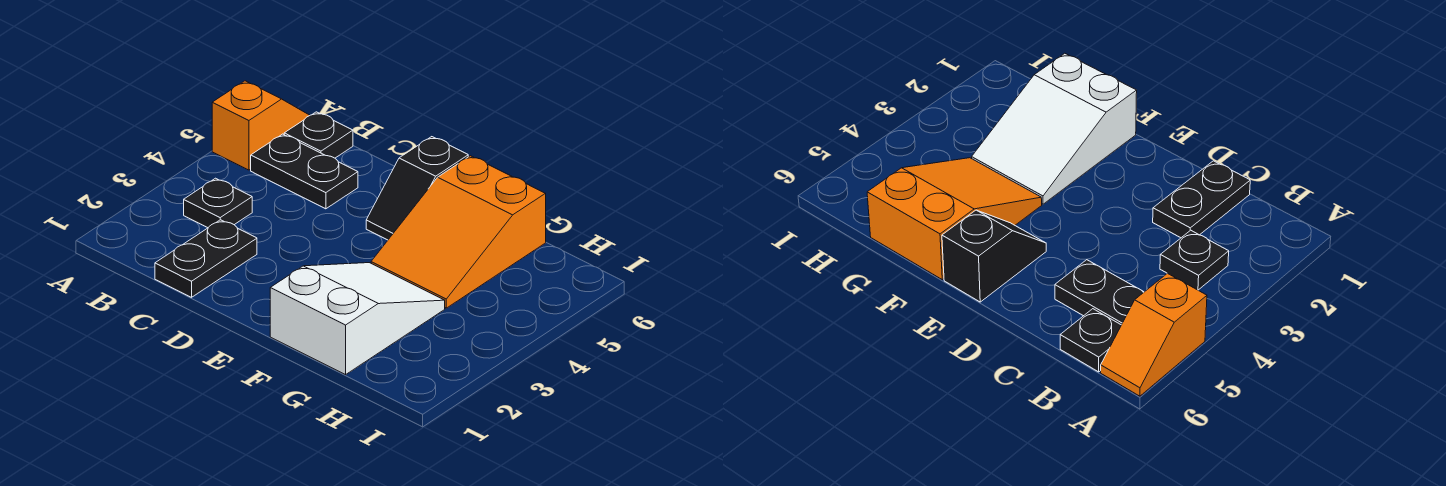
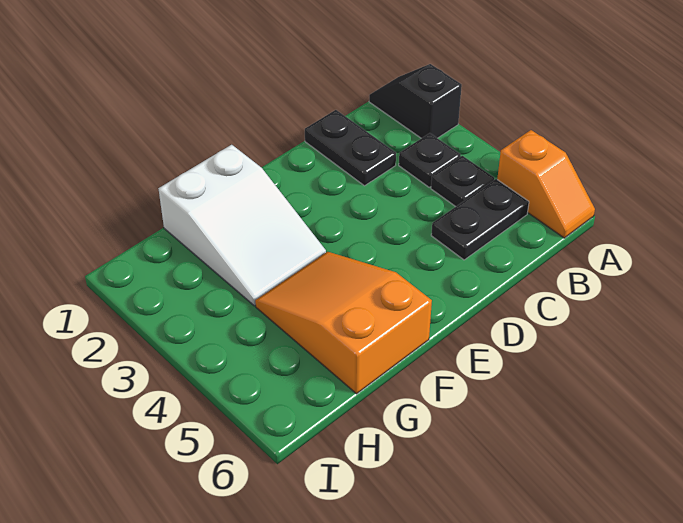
black plate B6 level 1 -> black plate B4 level 1
black slope E5:E6 level 1 top 6 -> black slope A1:A2 level 1 top 2

